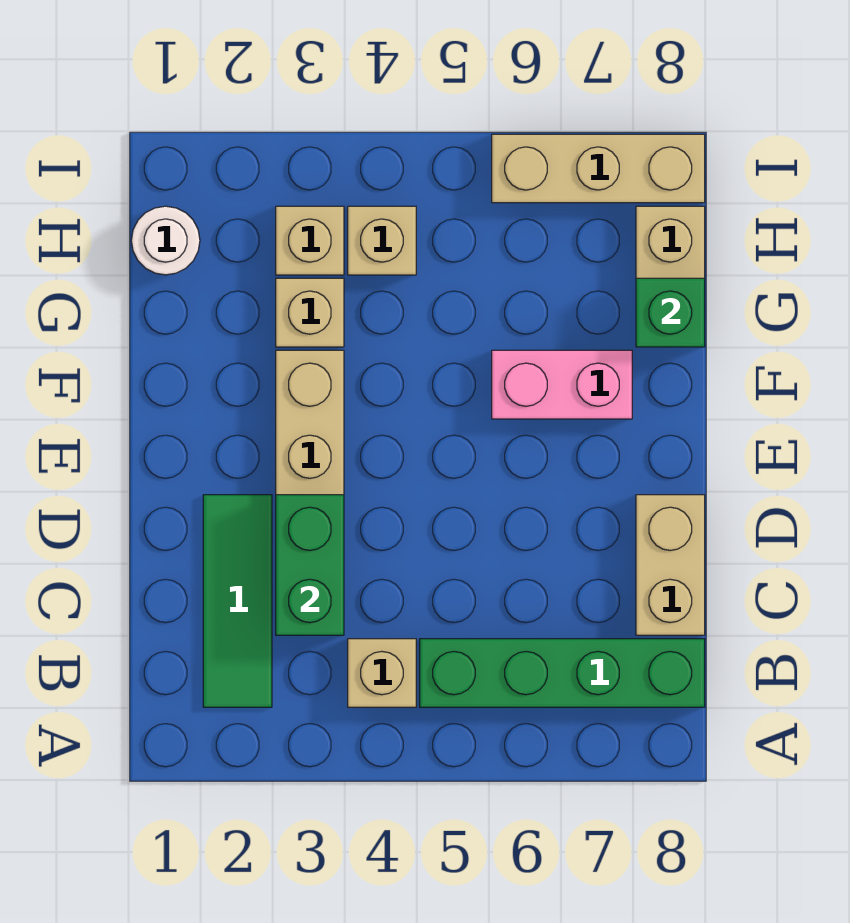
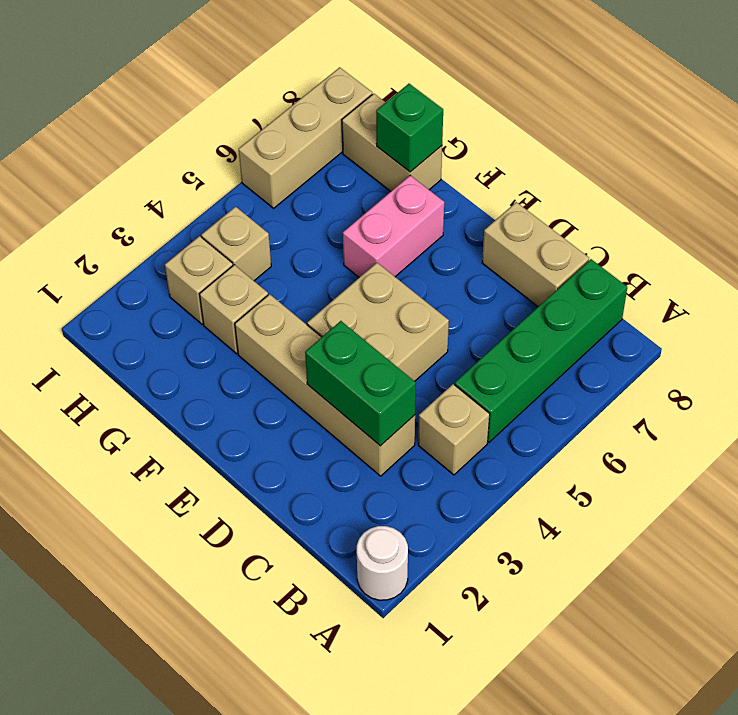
green tile B2:D2 level 1 -> none
none -> tan brick D4:E5 level 1
white round brick H1 level 1 -> white round brick A1 level 1

